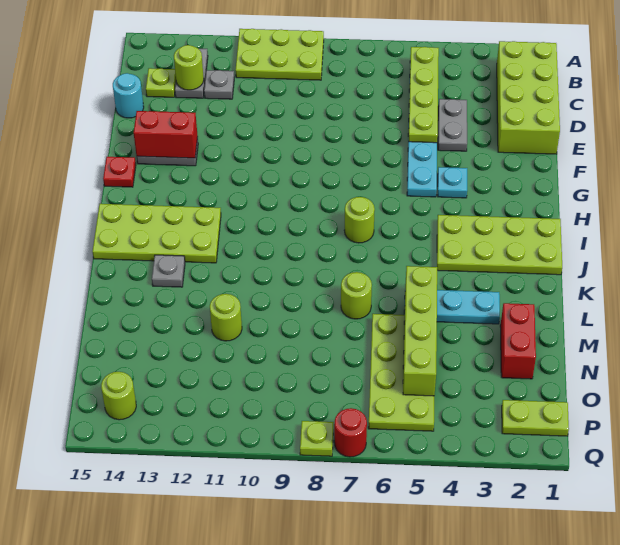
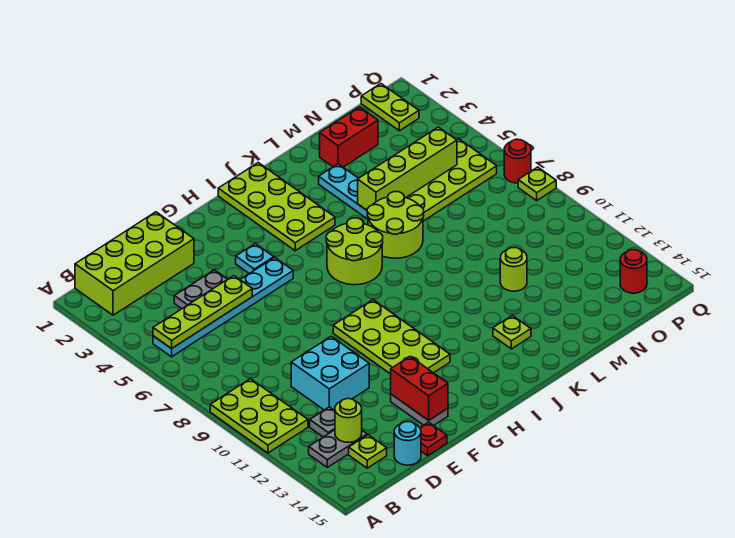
none -> cyan brick D10:E11 level 1
red plate G15 level 1 -> red plate E15 level 1
lime round brick I7 level 1 -> lime round brick I6:J7 level 1
lime plate I12:J15 level 1 -> lime plate G9:H12 level 1
grey plate K13 level 1 -> lime plate K13 level 1
lime round brick L7 level 1 -> lime round brick K6:L7 level 1
lime round brick P14 level 1 -> red round brick P14 level 1

